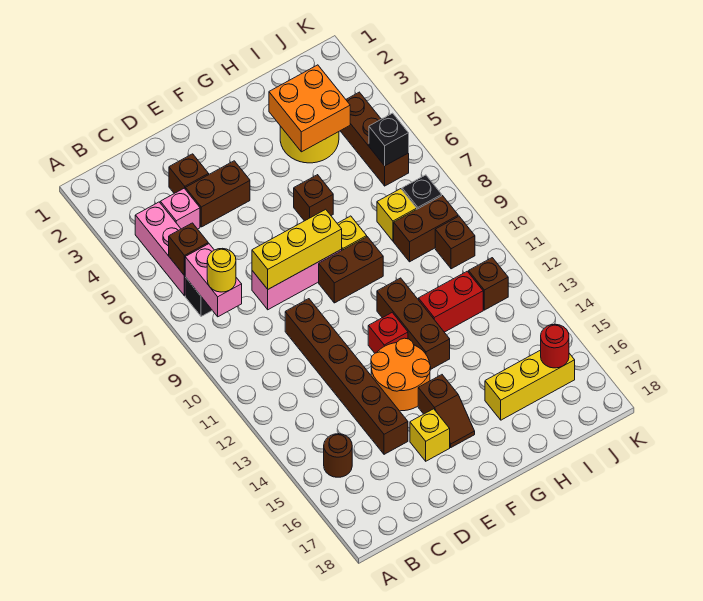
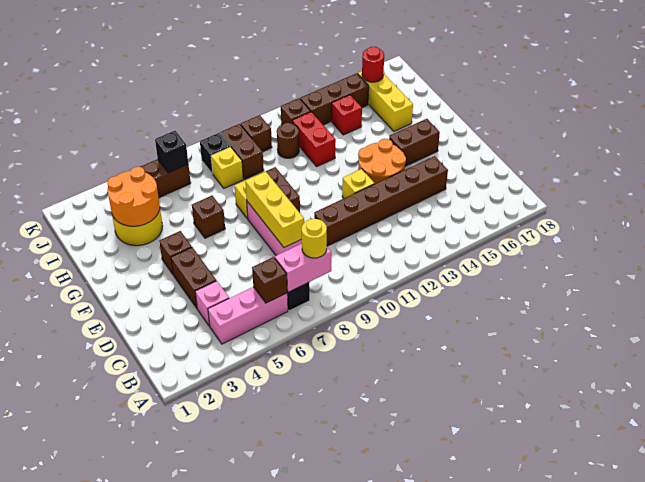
brown round brick B15 level 1 -> brown round brick I11 level 1
brown brick D3 level 1 -> brown brick F4 level 1
yellow brick E16 level 1 -> yellow brick E12 level 1
red brick F12 level 1 -> red brick I14 level 1
brown slope F15:F16 level 1 top 15 -> brown brick F15:F16 level 1
brown brick G11:G13 level 1 -> brown brick J13:J15 level 1
orange brick H3:I4 level 2 -> orange round brick H3:I4 level 2

